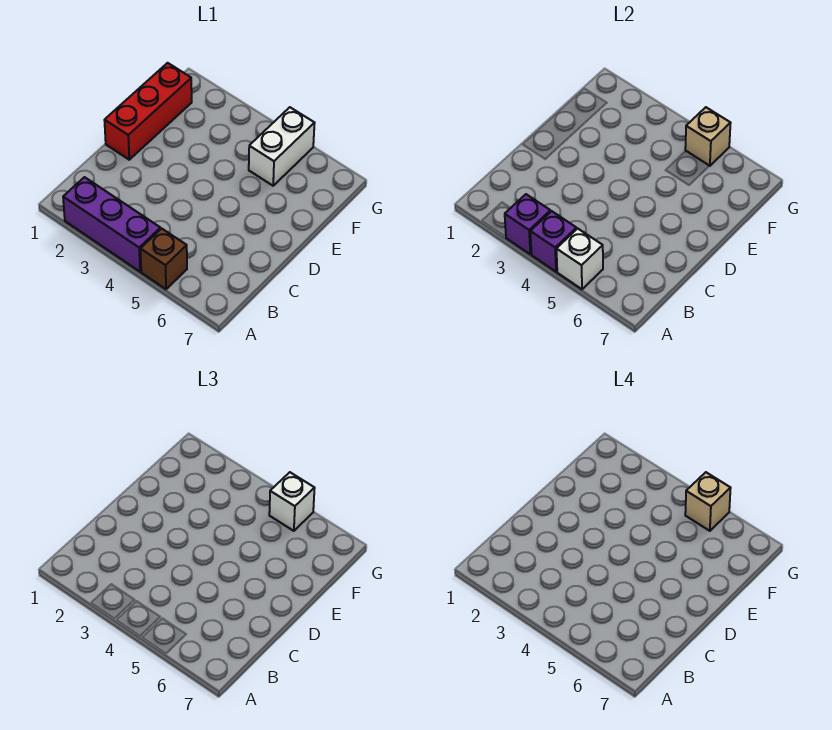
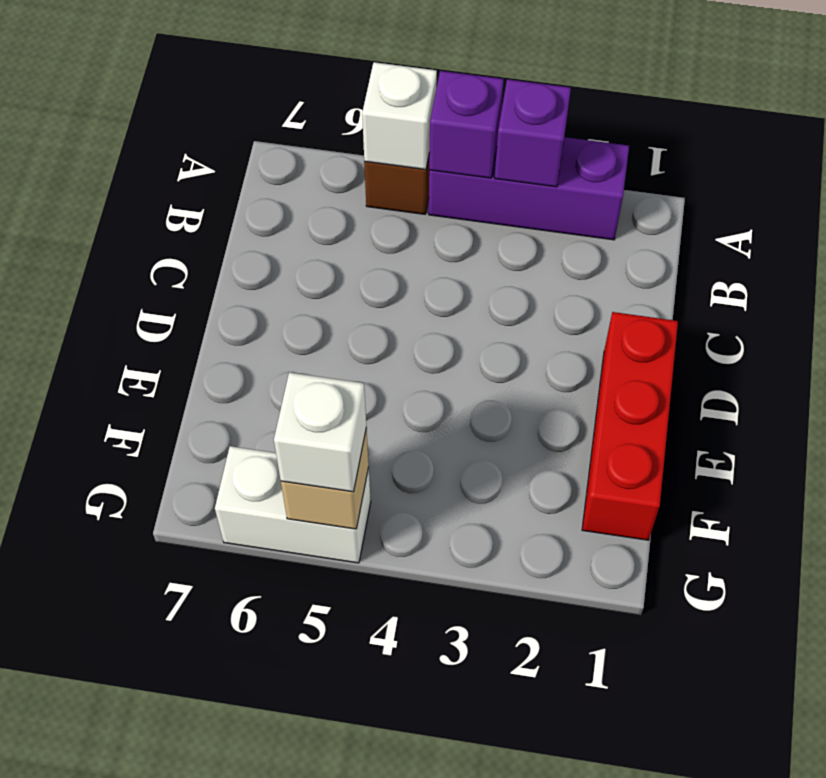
white brick F5:G5 level 1 -> white brick G5:G6 level 1
tan brick G5 level 4 -> none

